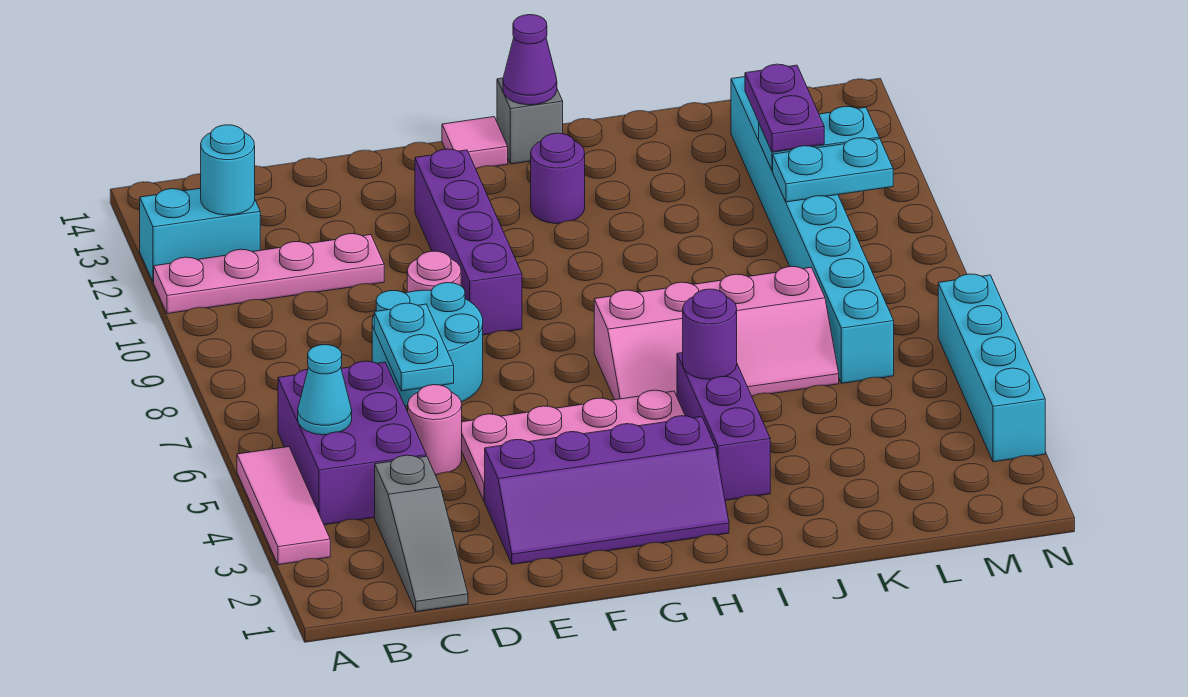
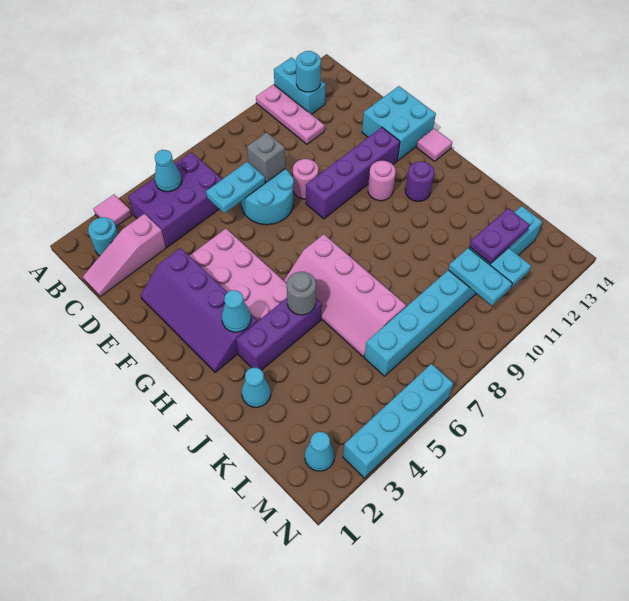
pink tile A3:A5 level 1 -> pink tile A3 level 1
pink plate A11:D11 level 1 -> pink plate A11:C11 level 1
none -> cyan round brick B2 level 1
grey slope C1:C3 level 1 top 3 -> pink slope C1:C3 level 1 top 3
pink round brick D5 level 1 -> pink round brick G11 level 1
none -> cyan brick E13:F14 level 1
none -> cyan cone H3 level 2
grey brick H14 level 1 -> grey brick D8 level 2
purple cone H14 level 2 -> none
purple round brick I5 level 2 -> grey round brick I5 level 2
none -> cyan cone J2 level 1
none -> cyan cone M2 level 1

